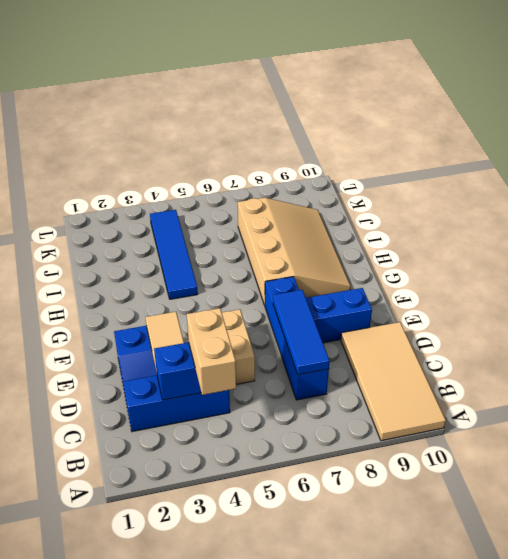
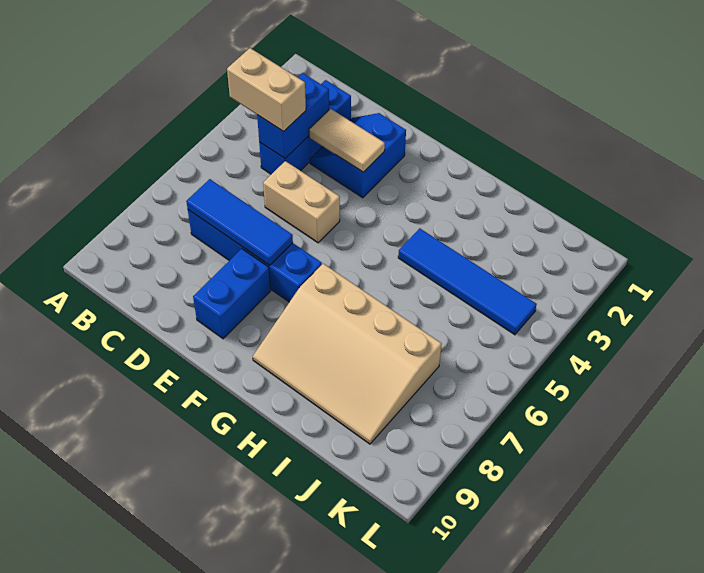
tan tile A9:D10 level 1 -> none

